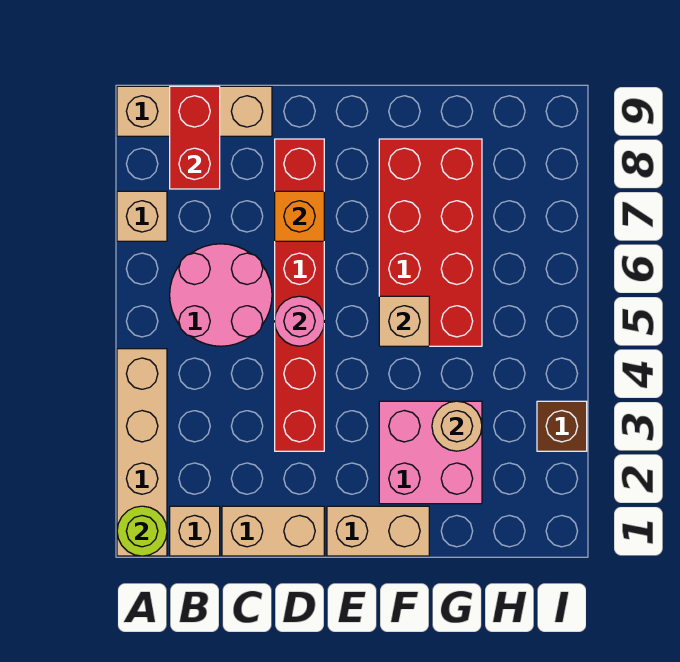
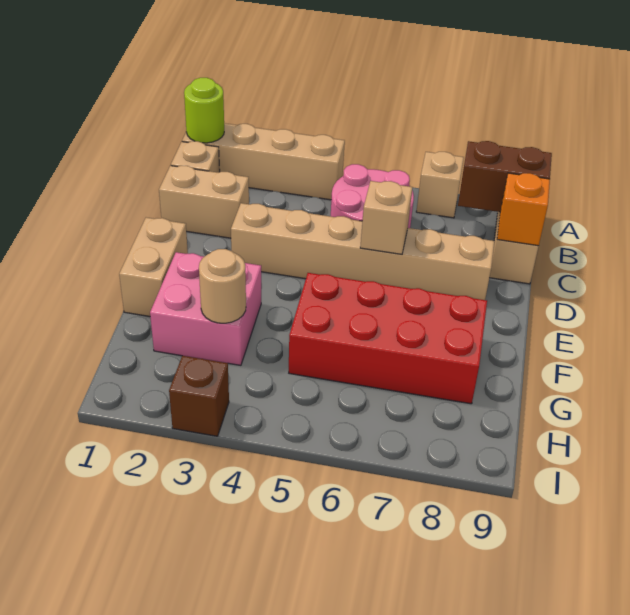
red brick B8:B9 level 2 -> brown brick B8:B9 level 2
tan brick C1:D1 level 1 -> tan brick C1:C2 level 1
red brick D3:D8 level 1 -> tan brick D3:D8 level 1
pink round brick D5 level 2 -> none
orange brick D7 level 2 -> orange brick C9 level 2
tan brick F5 level 2 -> tan brick D6 level 2

